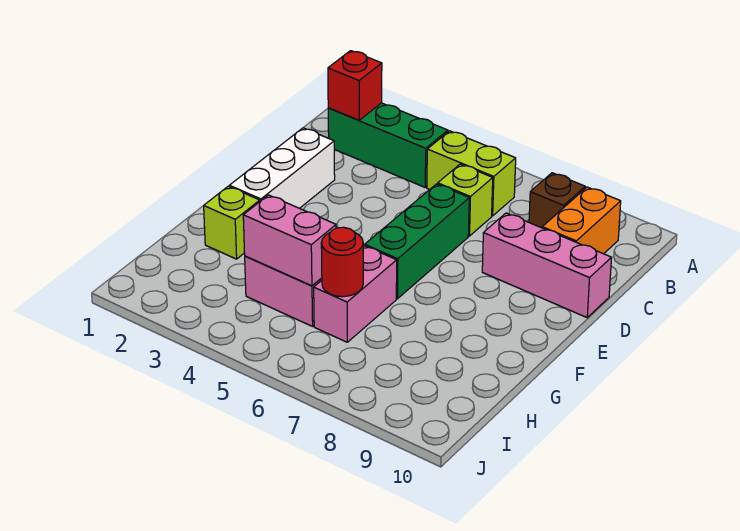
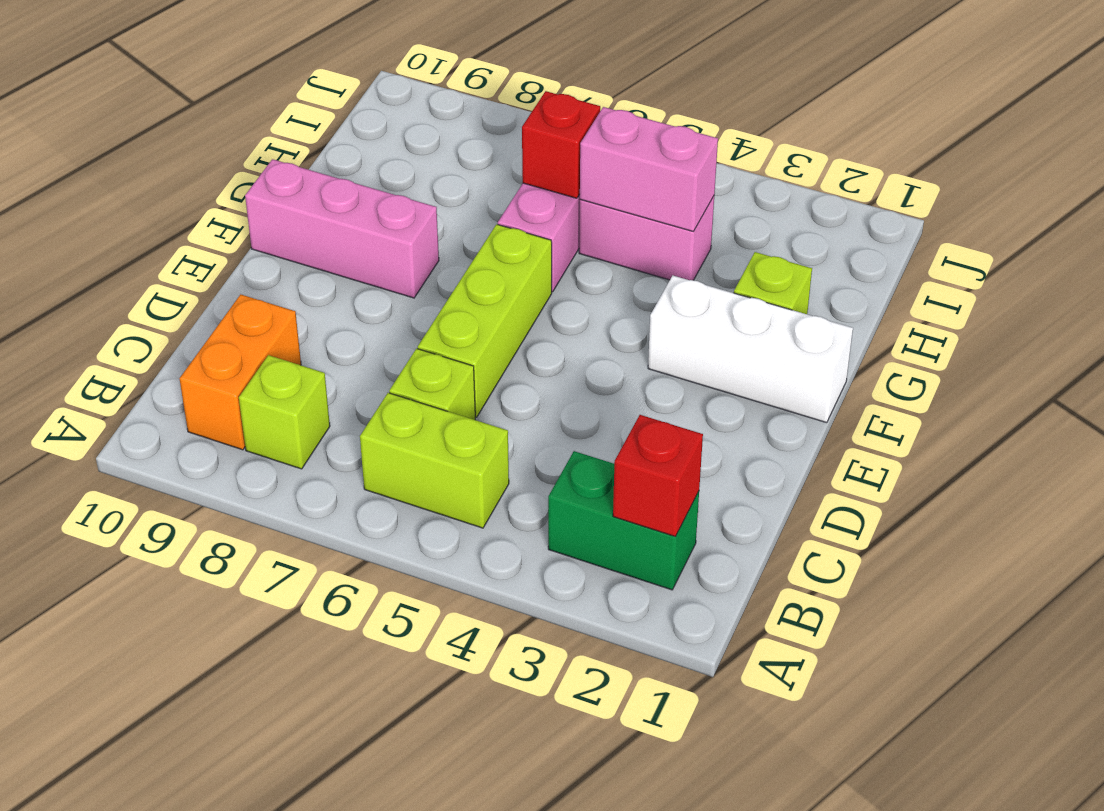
green brick B2:B4 level 1 -> green brick B2:B3 level 1
brown brick B8 level 1 -> lime brick B8 level 1
white brick D2:F2 level 1 -> white brick F1:F3 level 1
green brick D6:F6 level 1 -> lime brick D6:F6 level 1
pink brick D8:D10 level 1 -> pink brick F8:F10 level 1
red round brick H6 level 2 -> red brick H6 level 2

